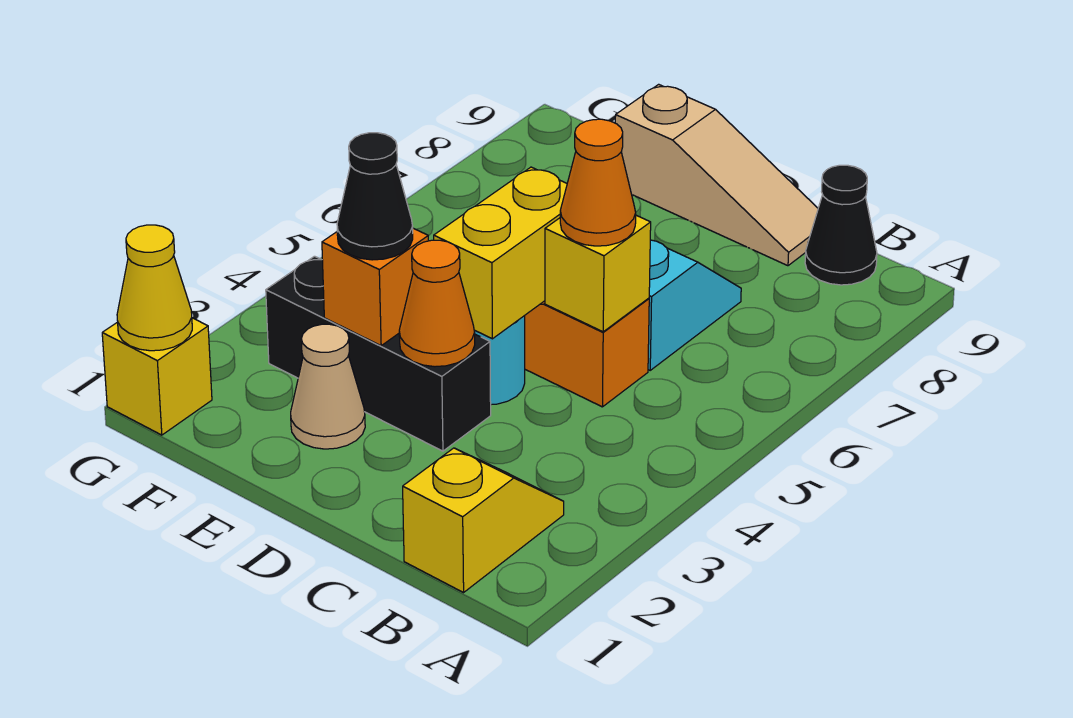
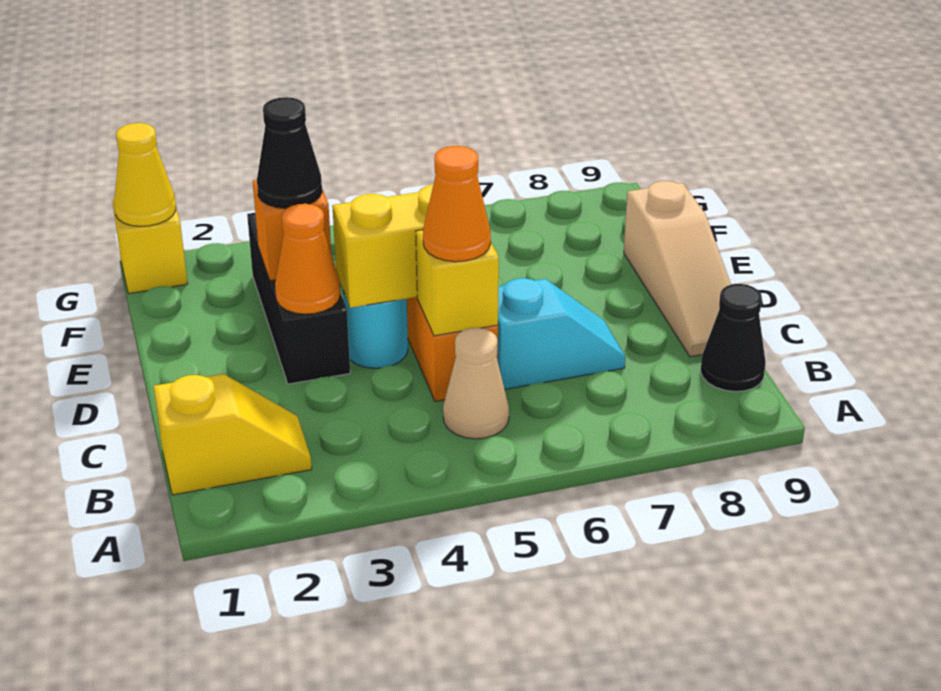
tan cone E2 level 1 -> tan cone B5 level 1

